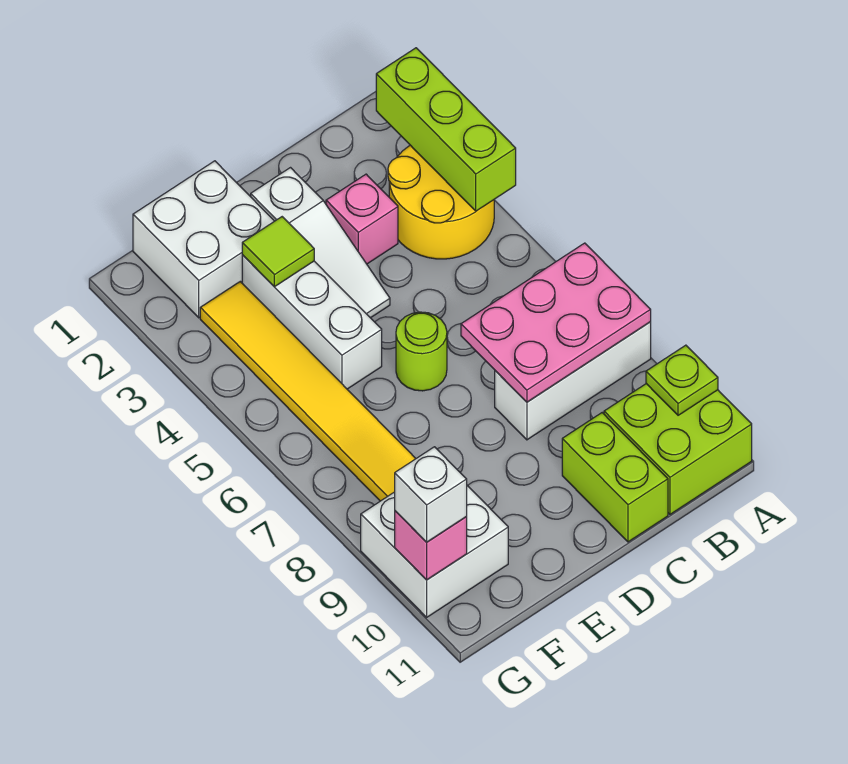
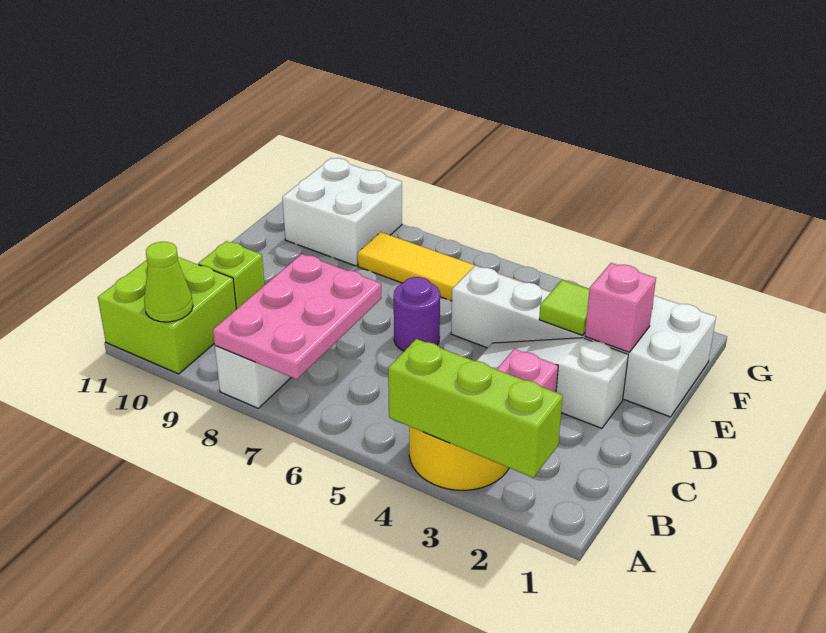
lime plate A10 level 2 -> lime cone A10 level 2
lime brick C10:C11 level 1 -> lime brick C10 level 1
lime round brick D6 level 1 -> purple round brick D6 level 1
pink brick G10 level 2 -> pink brick E2 level 2
white brick G10 level 3 -> none

